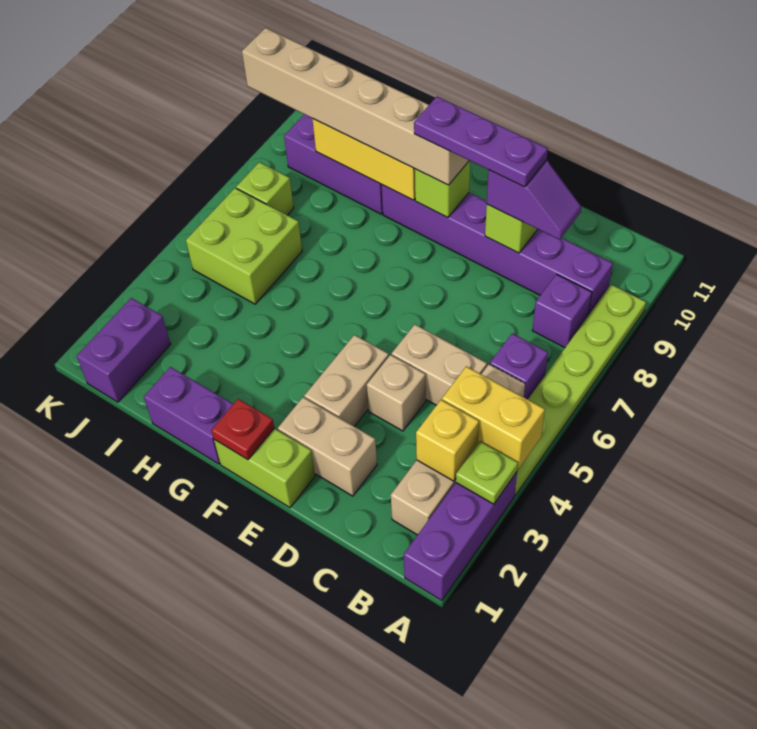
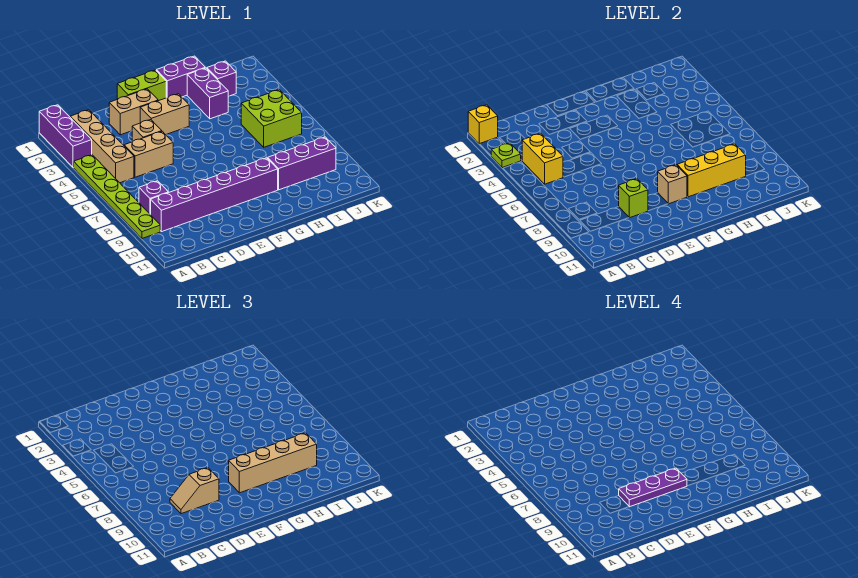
yellow brick A4:B4 level 2 -> yellow brick B4:B5 level 2
yellow brick B3 level 2 -> yellow brick A1 level 2
purple brick B6 level 1 -> purple brick I2 level 1
purple slope C9:D9 level 3 top D -> tan slope C9:D9 level 3 top D
tan brick E3:E4 level 1 -> tan brick E3:F3 level 1
red plate F1 level 2 -> none
lime brick F9 level 2 -> tan brick F9 level 2
tan brick F9:K9 level 3 -> tan brick F9:I9 level 3
purple brick J1:J2 level 1 -> purple brick H2:H3 level 1
lime brick J7 level 1 -> none

